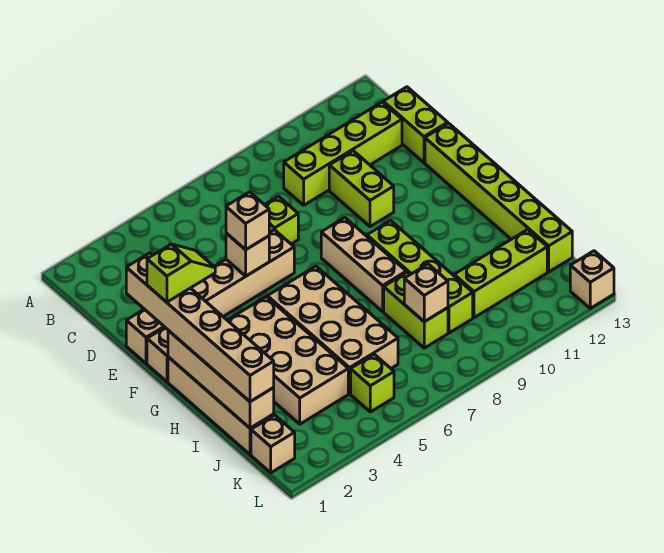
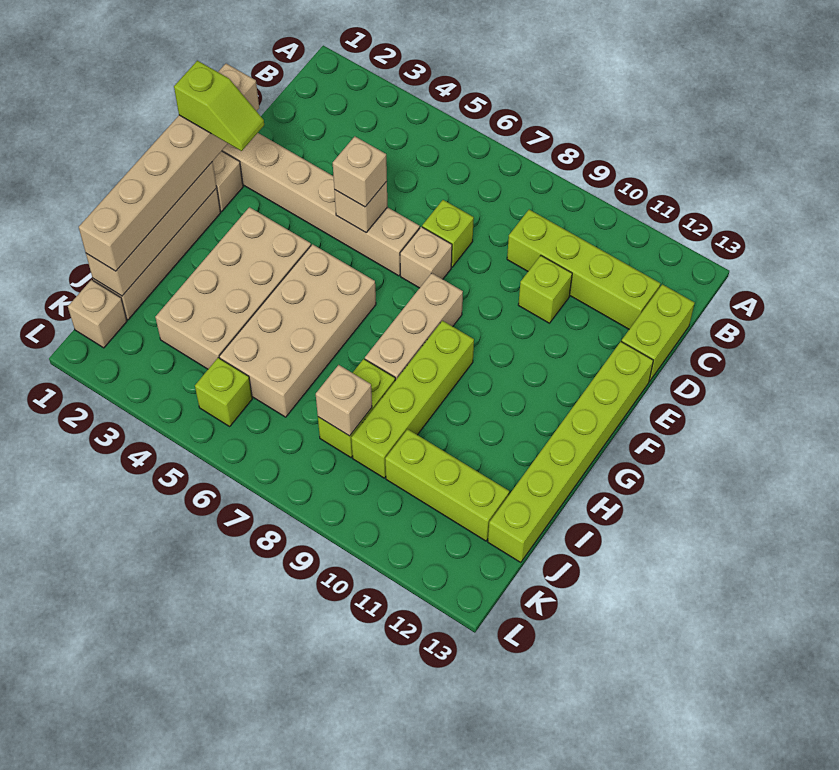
lime brick D10:E10 level 1 -> lime brick D10 level 1
tan brick L13 level 1 -> tan brick E7 level 1

